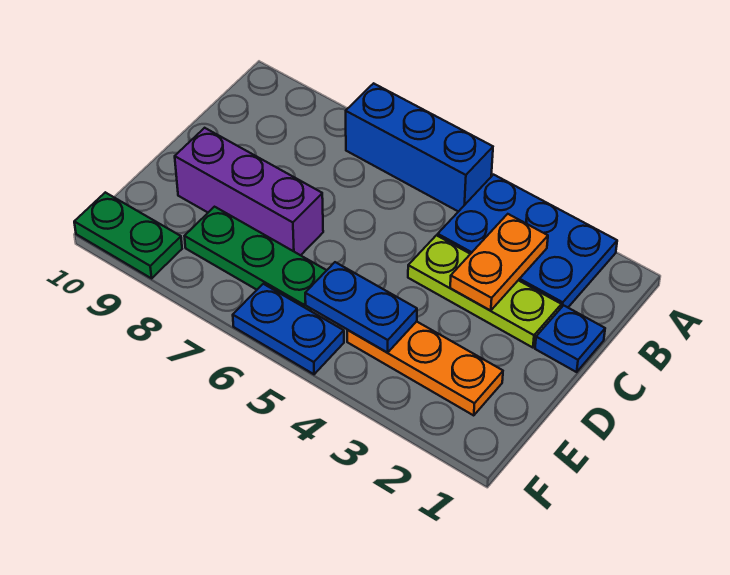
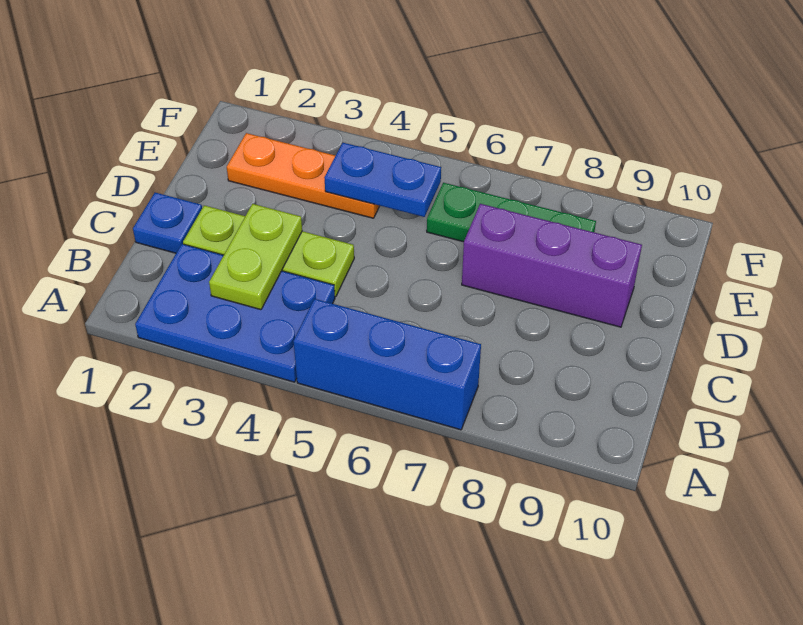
orange plate B3:C3 level 2 -> lime plate B3:C3 level 2
blue plate F5:F6 level 1 -> none
green plate F9:F10 level 1 -> none

